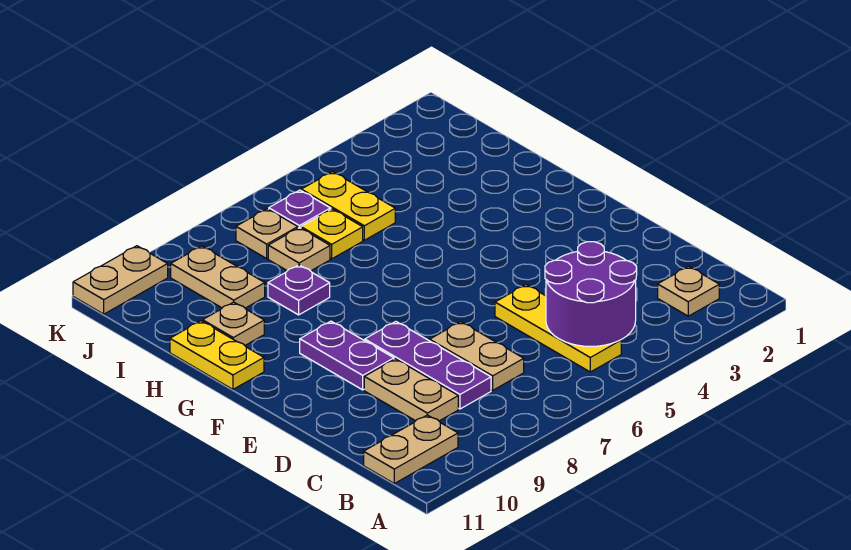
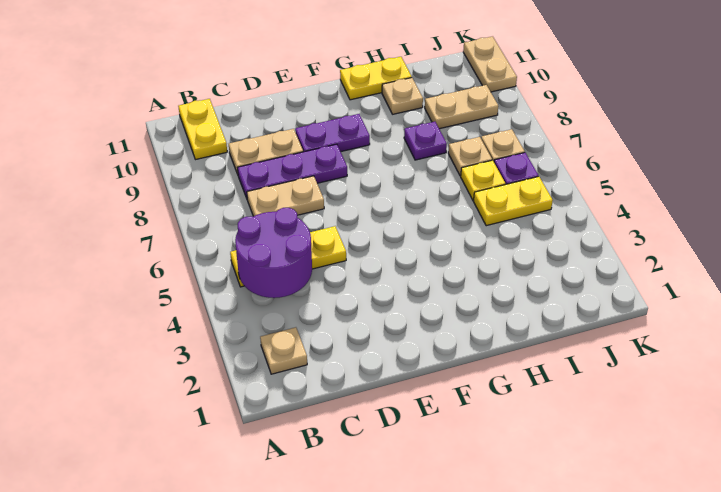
tan plate B10:B11 level 1 -> yellow plate B10:B11 level 1

